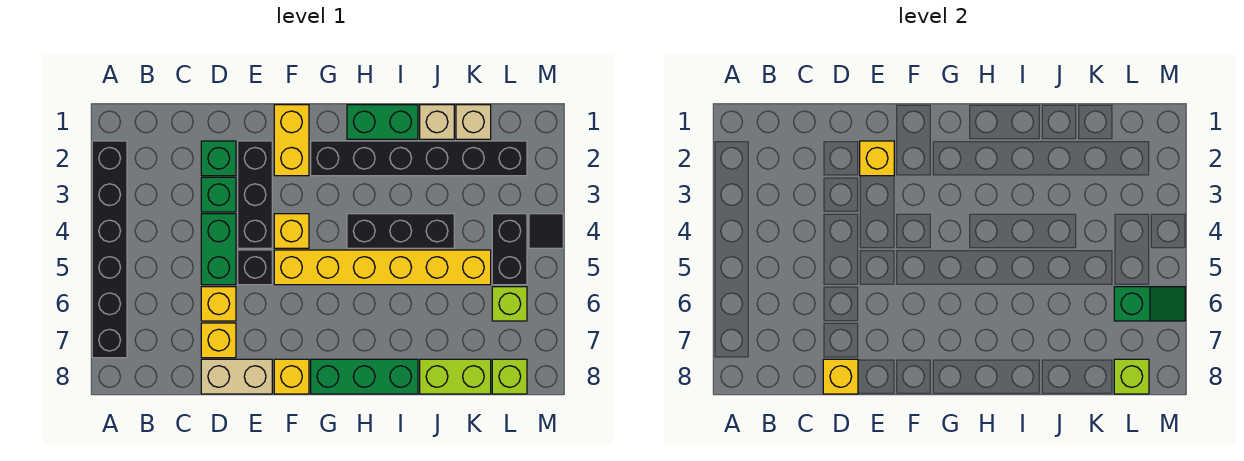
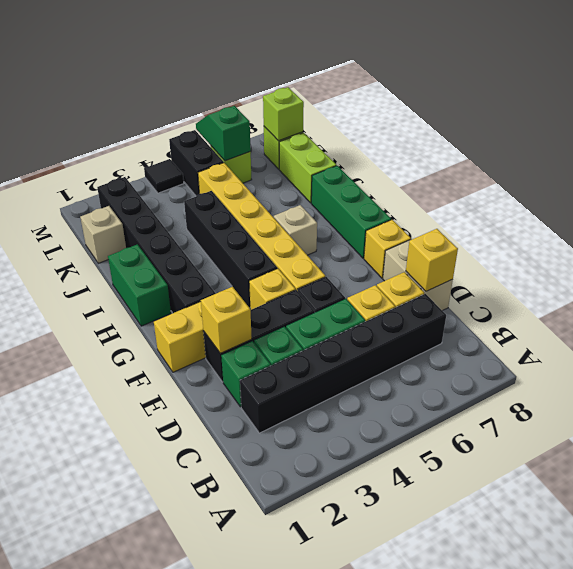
black brick A2:A7 level 1 -> black brick C2:C7 level 1
black brick H4:J4 level 1 -> black brick G4:J4 level 1
tan brick J1 level 1 -> tan brick H6 level 1
black brick L4:L5 level 1 -> black brick L5:M5 level 1

